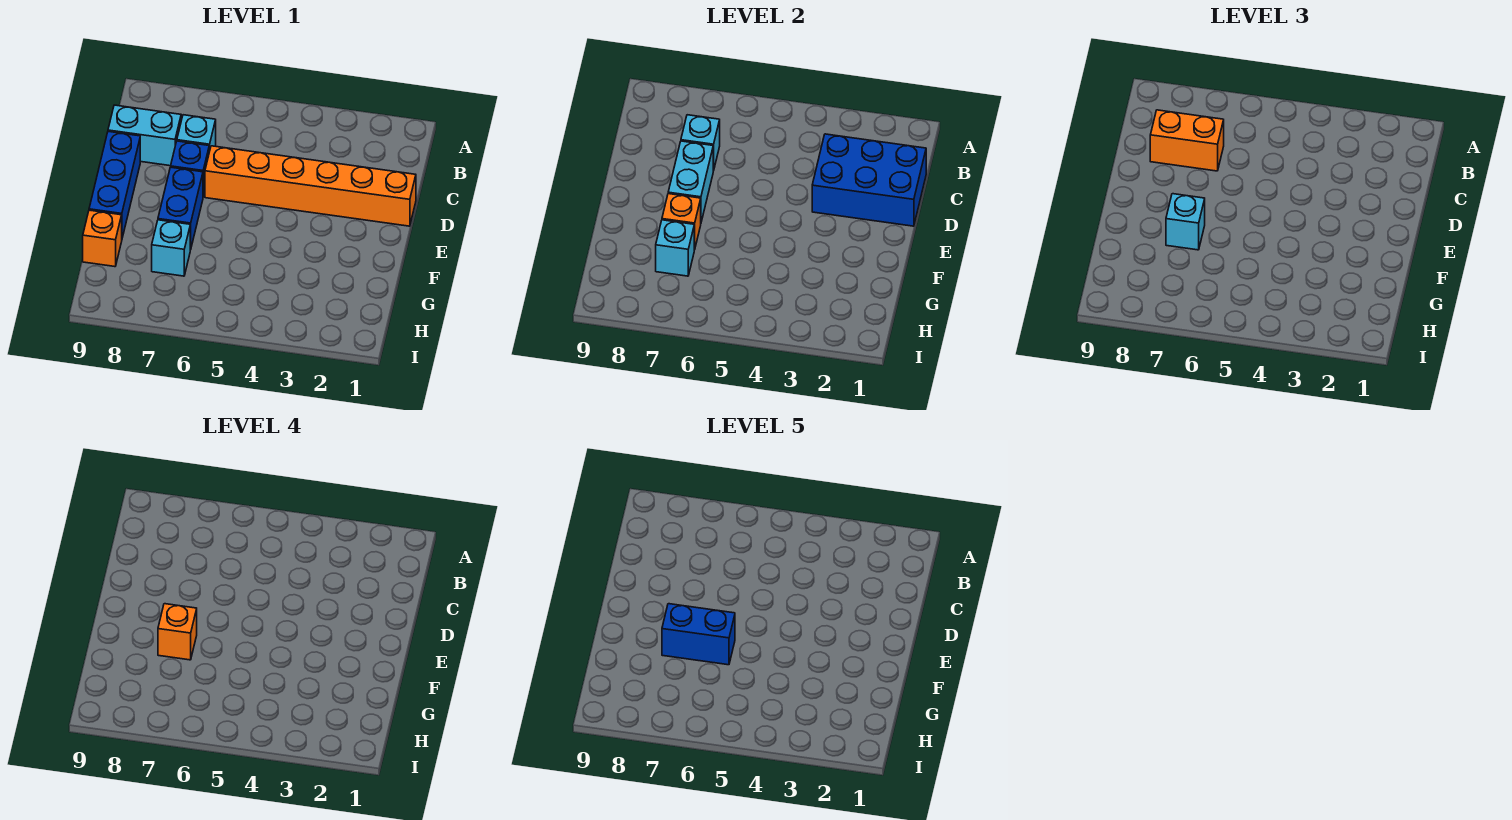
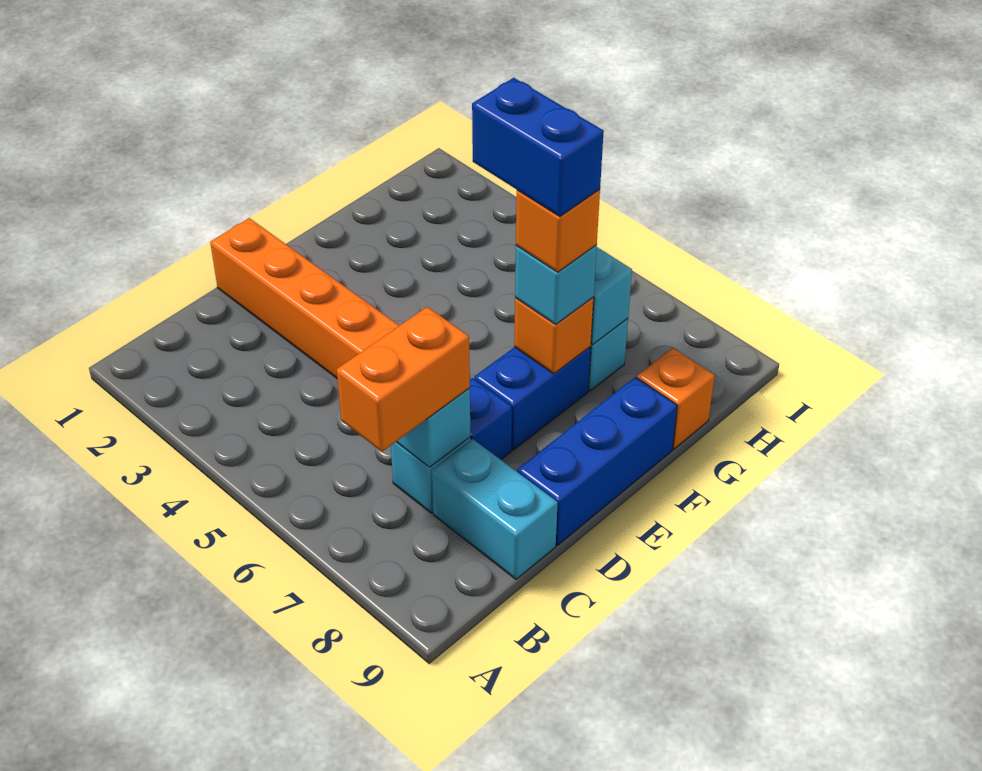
blue brick C1:D3 level 2 -> none
orange brick C7:C8 level 3 -> orange brick B7:C7 level 3
cyan brick D7:E7 level 2 -> none

